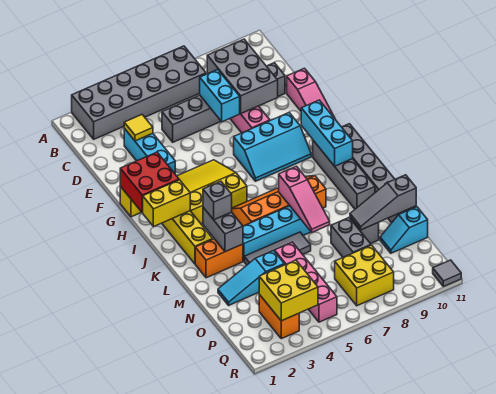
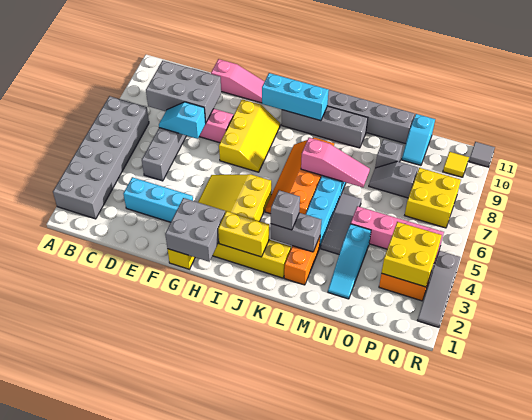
yellow tile D3 level 2 -> yellow tile Q10 level 1
cyan brick D7:E7 level 2 -> cyan slope D7:E7 level 2 top E
red brick G1:H2 level 2 -> grey brick G1:H2 level 2
cyan slope G7:H9 level 1 top G -> yellow slope G7:H9 level 1 top G
yellow brick I1:I2 level 2 -> yellow brick I2:J2 level 2
grey brick N8:O8 level 1 -> grey slope N8:O8 level 1 top O
grey slope N9:N11 level 2 top 11 -> grey slope R2:R4 level 1 top 4

